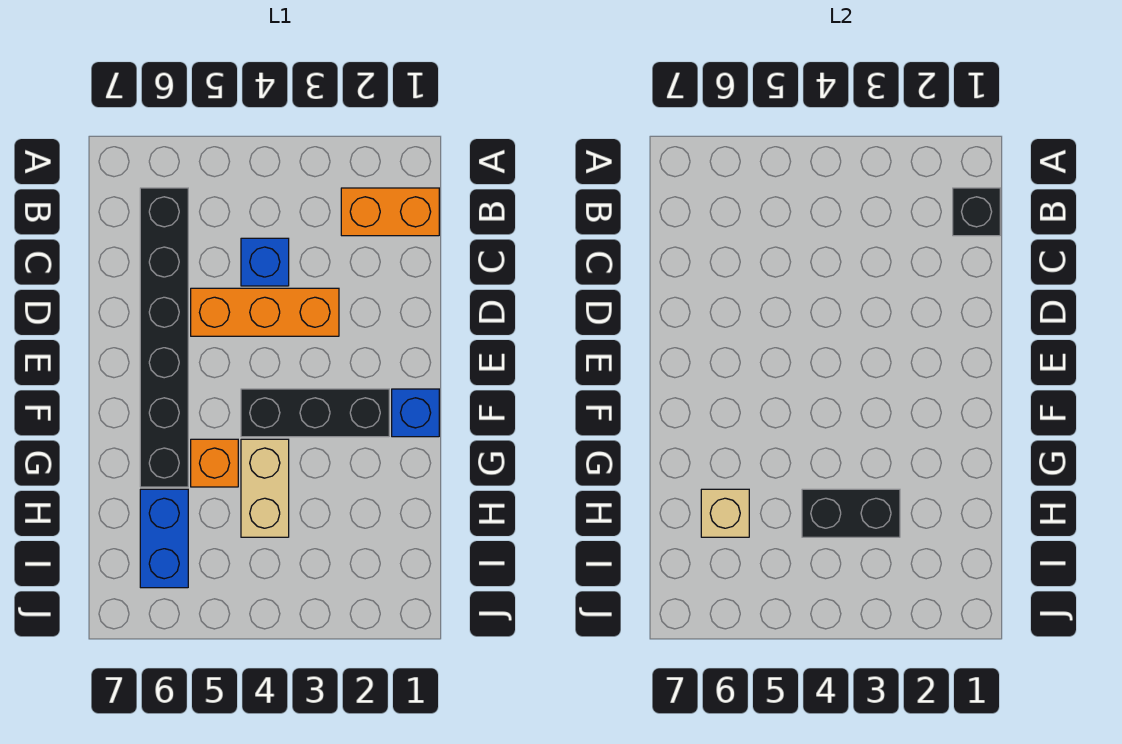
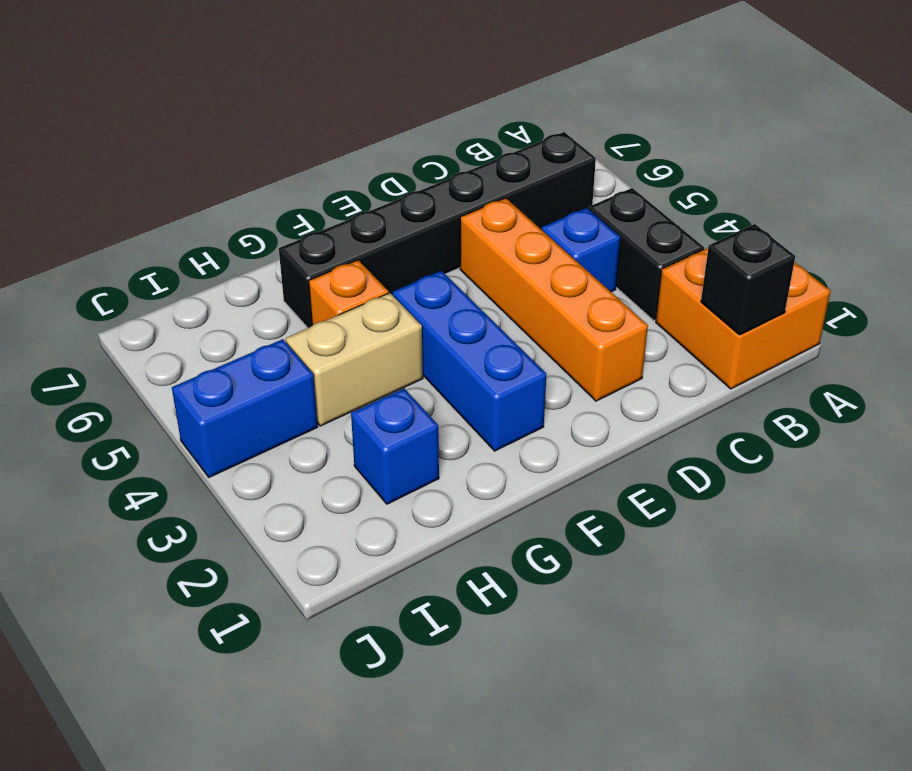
orange brick B1:B2 level 1 -> orange brick A1:B2 level 1
orange brick D3:D5 level 1 -> orange brick D2:D5 level 1
blue brick F1 level 1 -> blue brick H2 level 1
black brick F2:F4 level 1 -> blue brick F2:F4 level 1
black brick H3:H4 level 2 -> black brick B3:B4 level 1
blue brick H6:I6 level 1 -> blue brick I4:J4 level 1
tan brick H6 level 2 -> none

